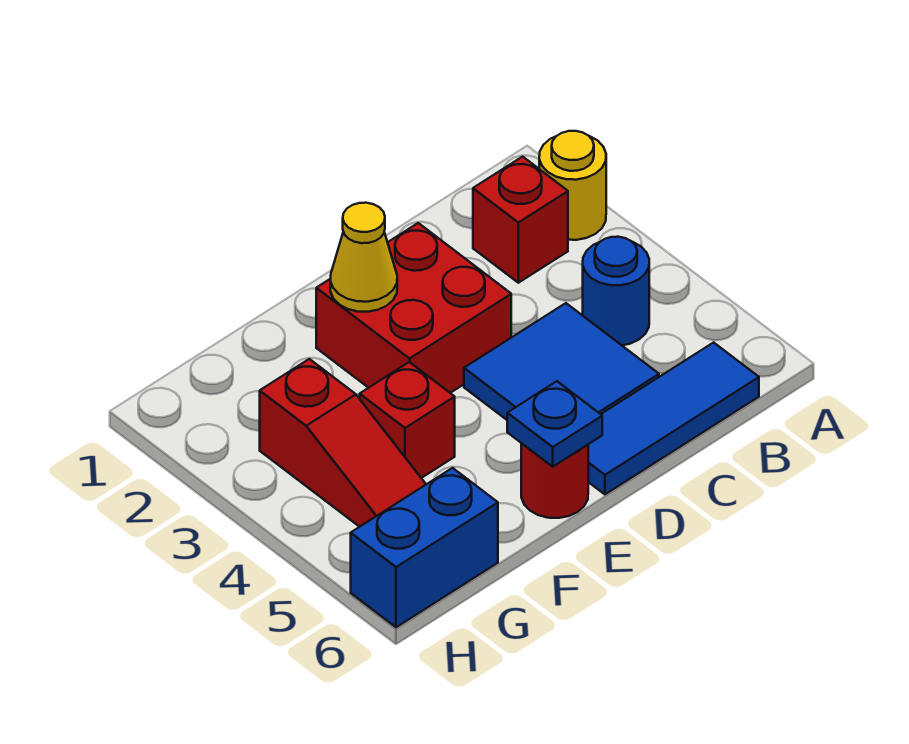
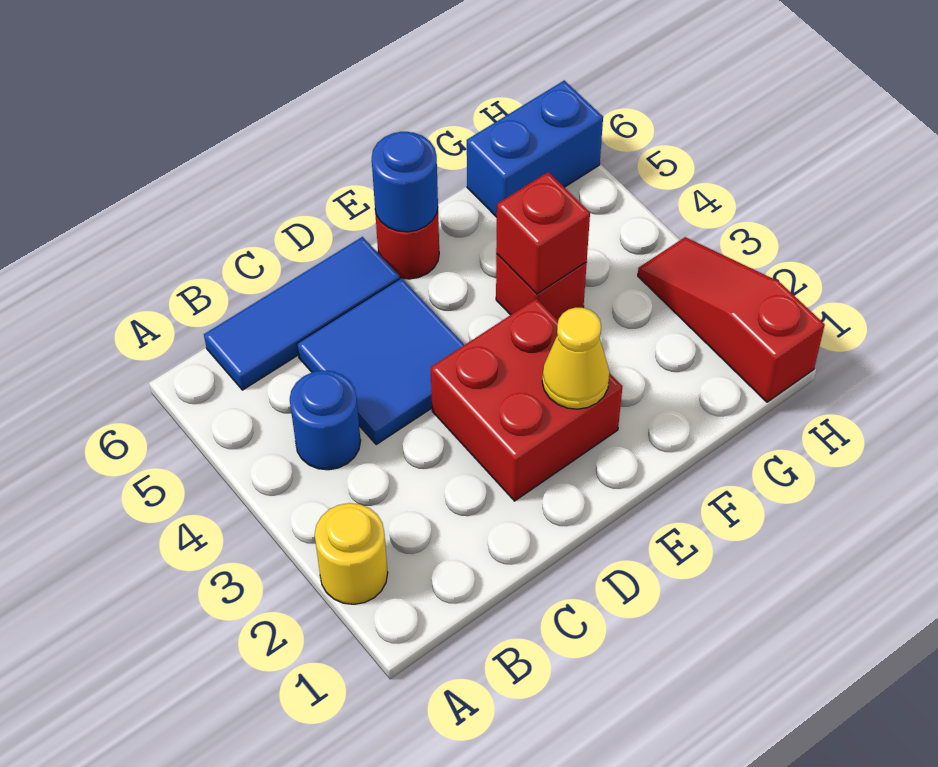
red brick B2 level 1 -> red brick F4 level 2
blue plate E6 level 2 -> blue round brick E6 level 2
red slope G3:G5 level 1 top 3 -> red slope H1:H3 level 1 top 1

